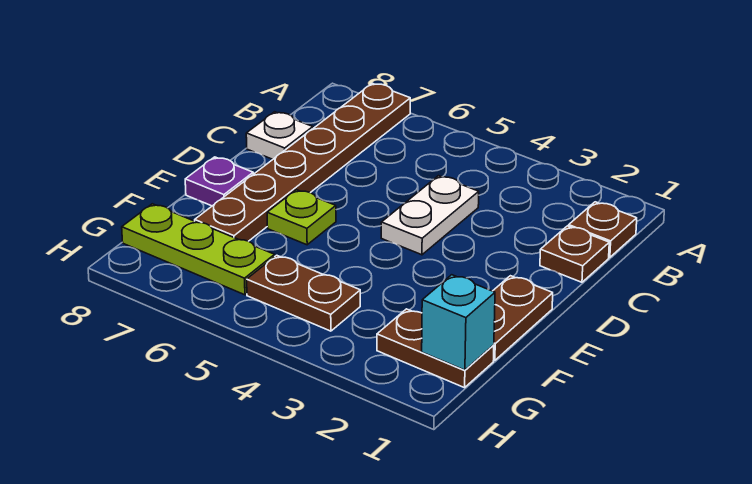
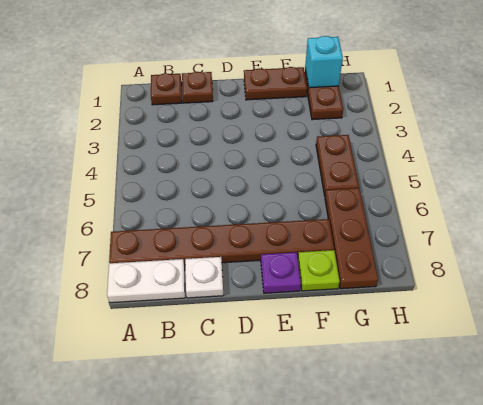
white plate C4:D4 level 1 -> white plate A8:B8 level 1
lime plate E6 level 1 -> lime plate F8 level 1
lime plate G6:G8 level 1 -> brown plate G6:G8 level 1

